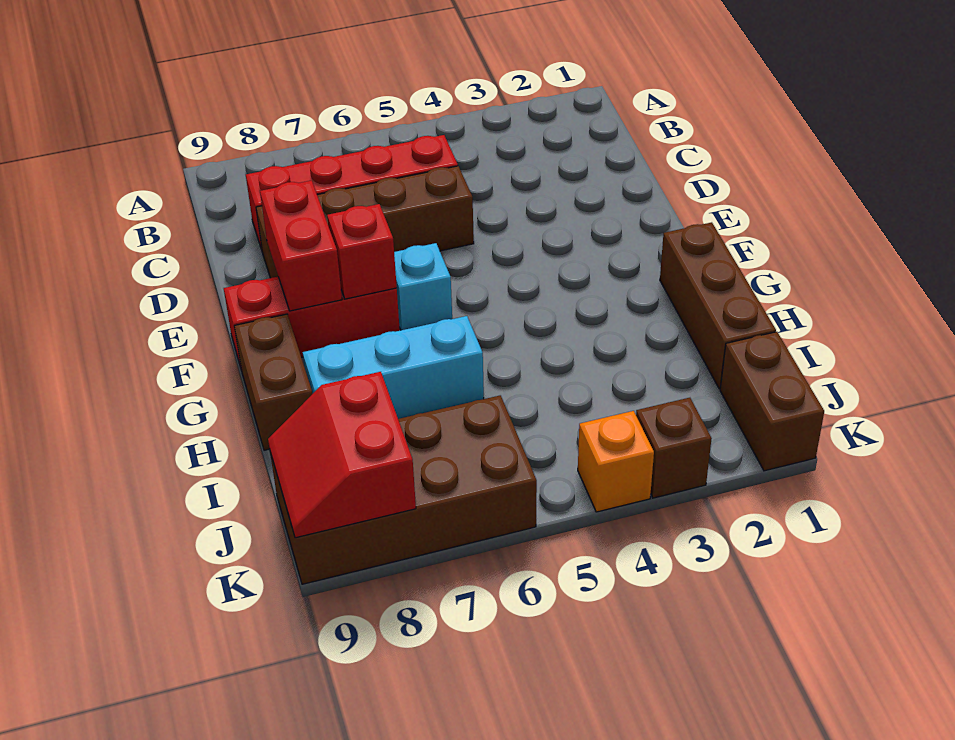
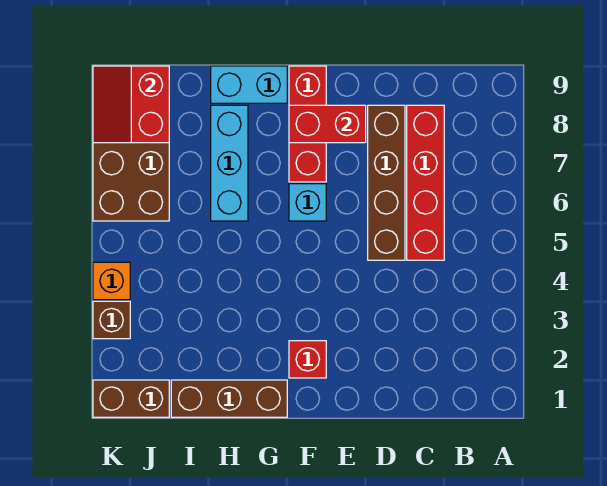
red brick F7 level 2 -> red brick F2 level 1
brown brick G9:H9 level 1 -> cyan brick G9:H9 level 1
red slope J8:K9 level 2 top 8 -> red slope J8:K9 level 2 top J

